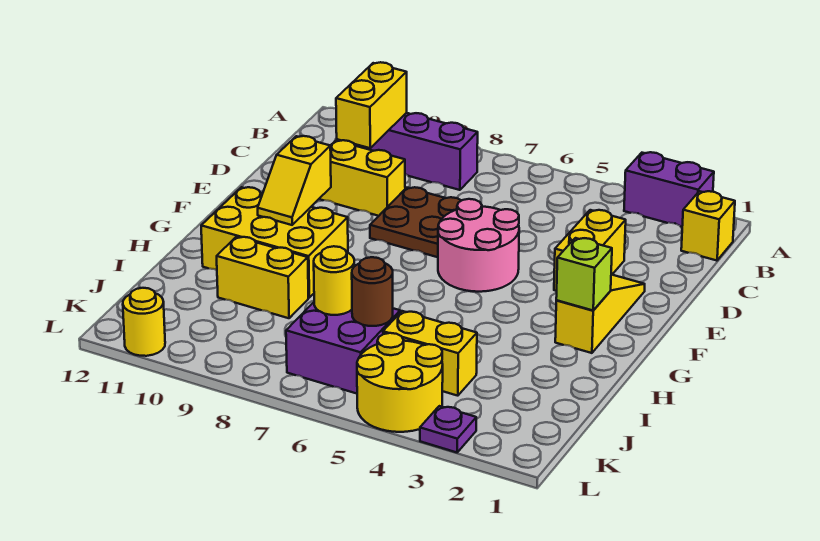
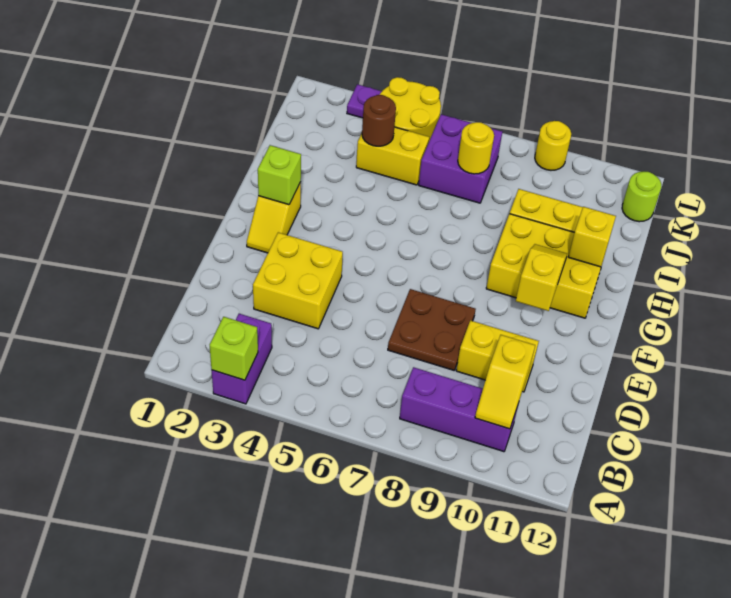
purple brick A2:A3 level 1 -> purple brick A3:B3 level 1
none -> lime brick A3 level 2
yellow brick B1 level 1 -> yellow brick H11 level 2
yellow brick B10:C10 level 2 -> yellow slope B10:C10 level 2 top C
yellow brick D3:E3 level 1 -> yellow brick D3:E4 level 1
yellow slope E2:G2 level 1 top G -> yellow slope F2:G2 level 1 top G
pink round brick E5:F6 level 1 -> none
brown round brick J6 level 2 -> brown round brick J4 level 2
none -> lime round brick K12 level 1
yellow round brick L11 level 1 -> yellow round brick L9 level 1

